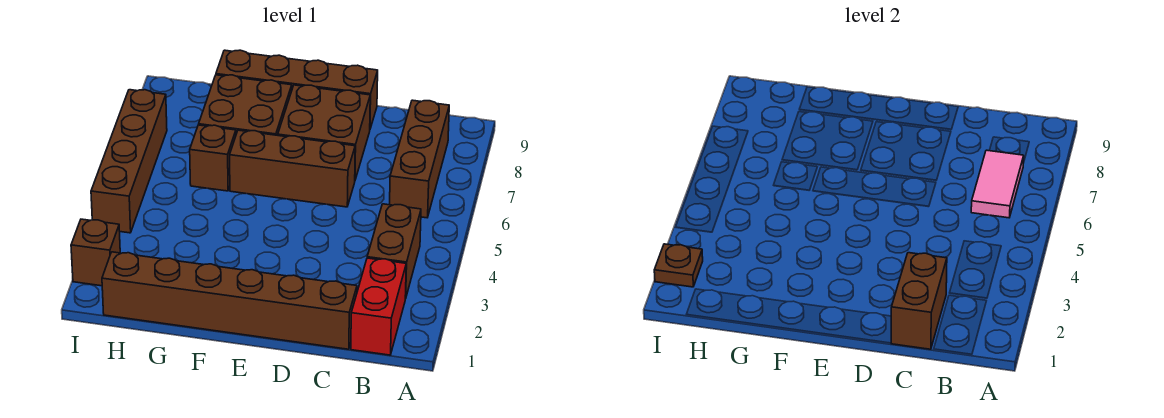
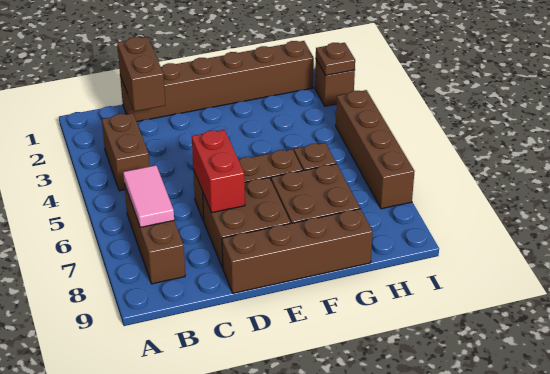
red brick B1:B2 level 1 -> red brick D6:D7 level 2

